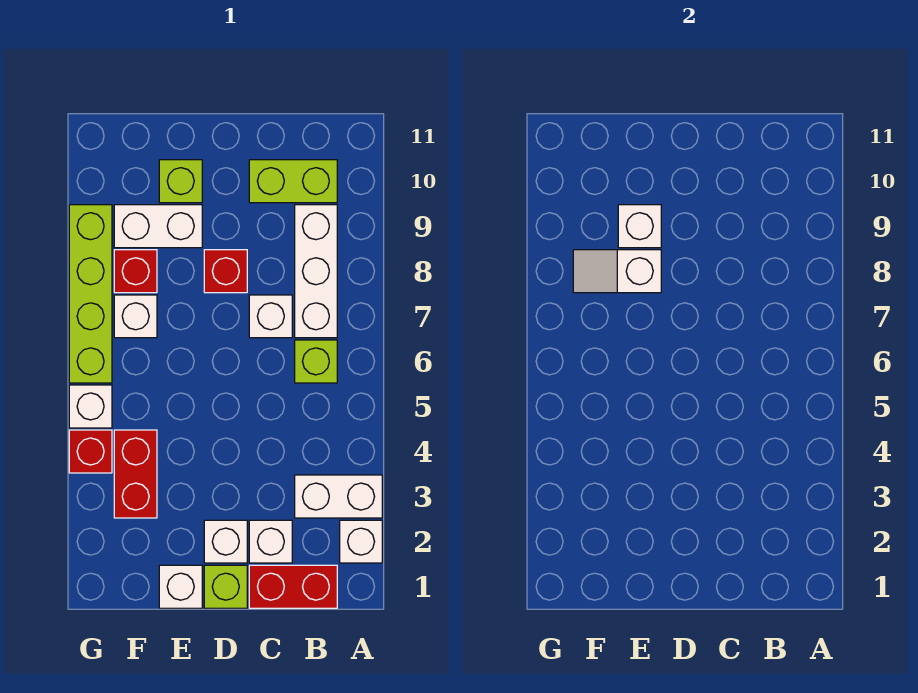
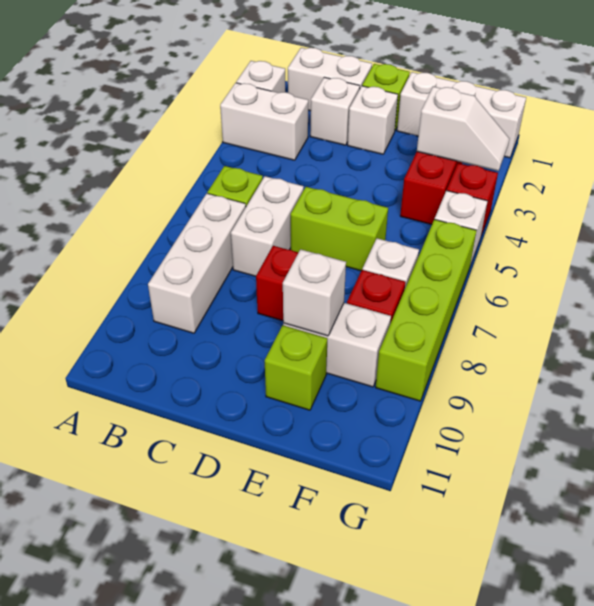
red brick B1:C1 level 1 -> white brick B1:C1 level 1
lime brick B10:C10 level 1 -> lime brick D6:E6 level 1
white brick C7 level 1 -> white brick C6:C7 level 1
white brick E1 level 1 -> white brick E1:G1 level 1
white slope E8:F8 level 2 top E -> white slope F3:G3 level 2 top F

